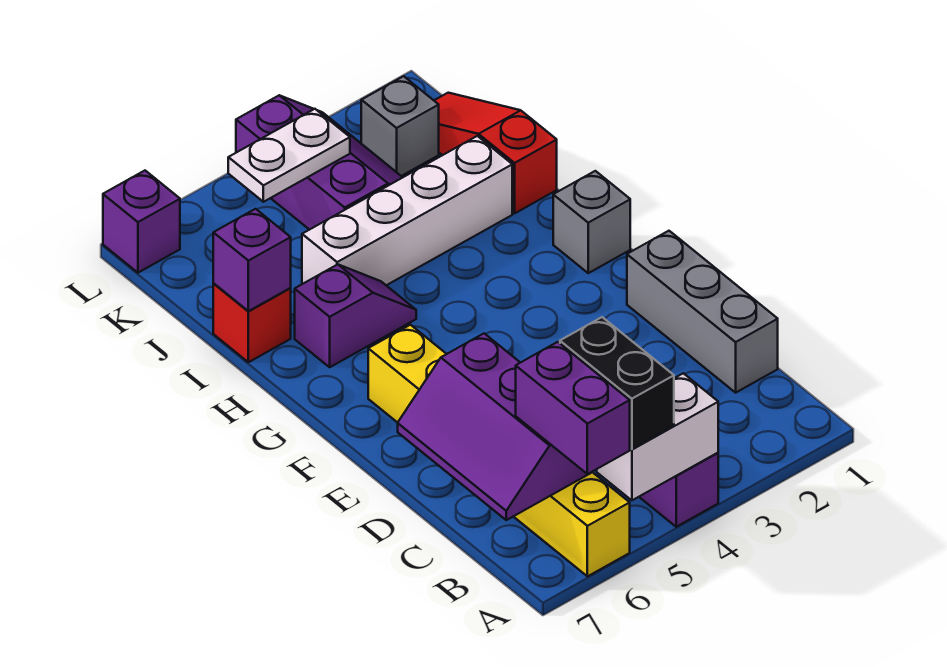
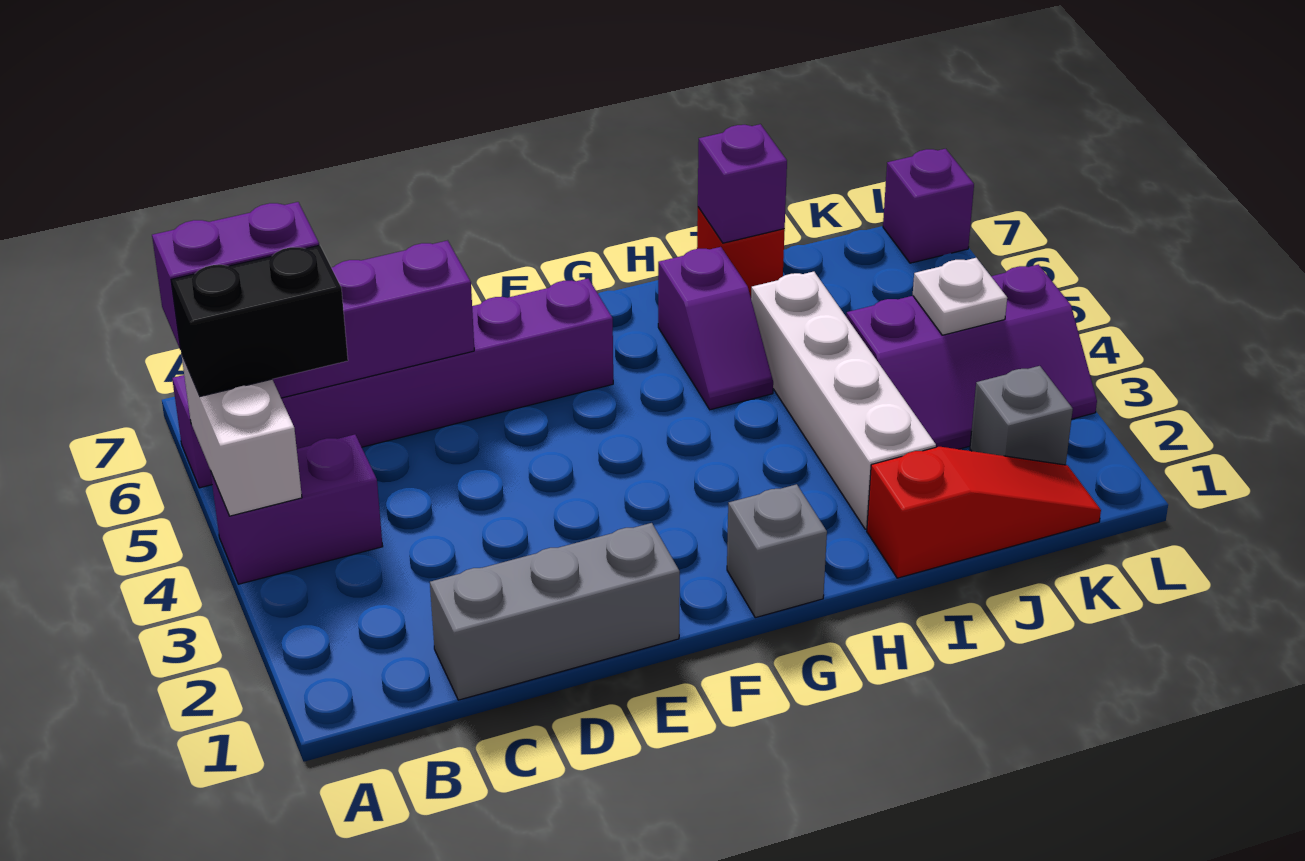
yellow brick A6:F6 level 1 -> purple brick A6:F6 level 1
white plate K4:K5 level 2 -> white plate K4 level 2

